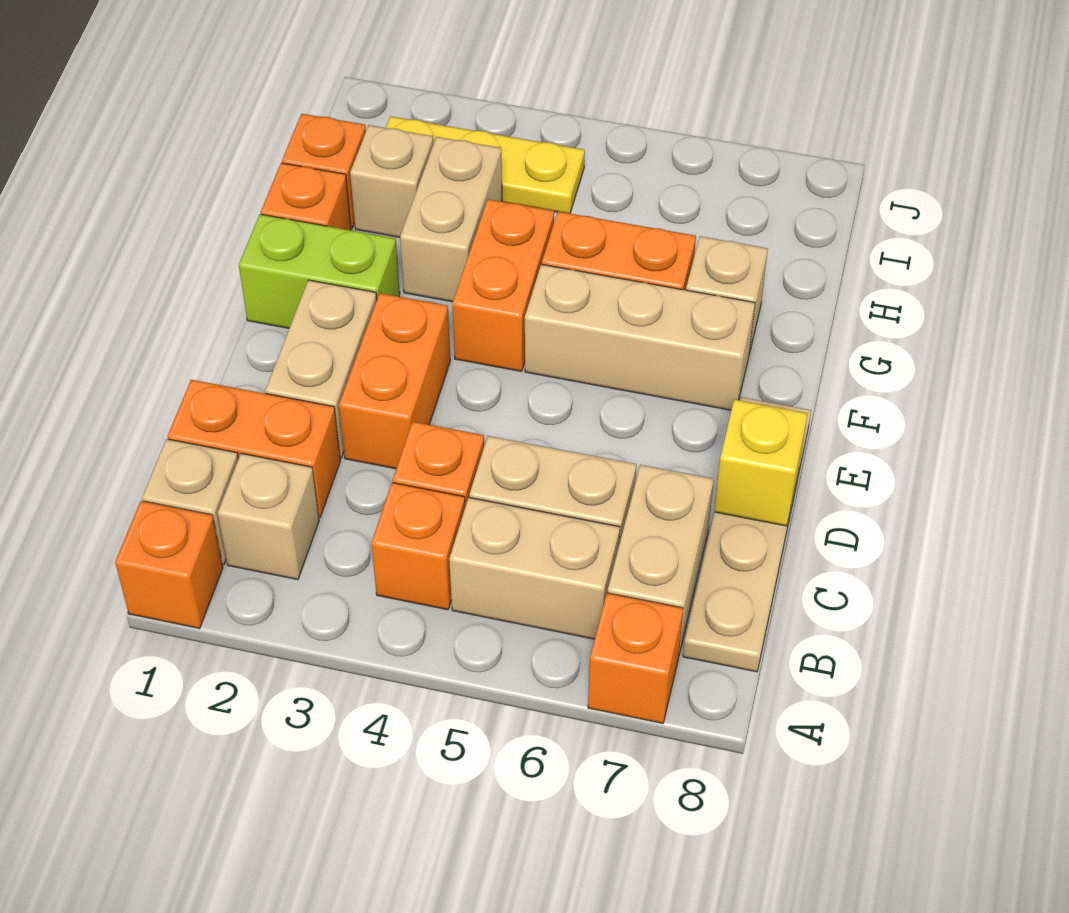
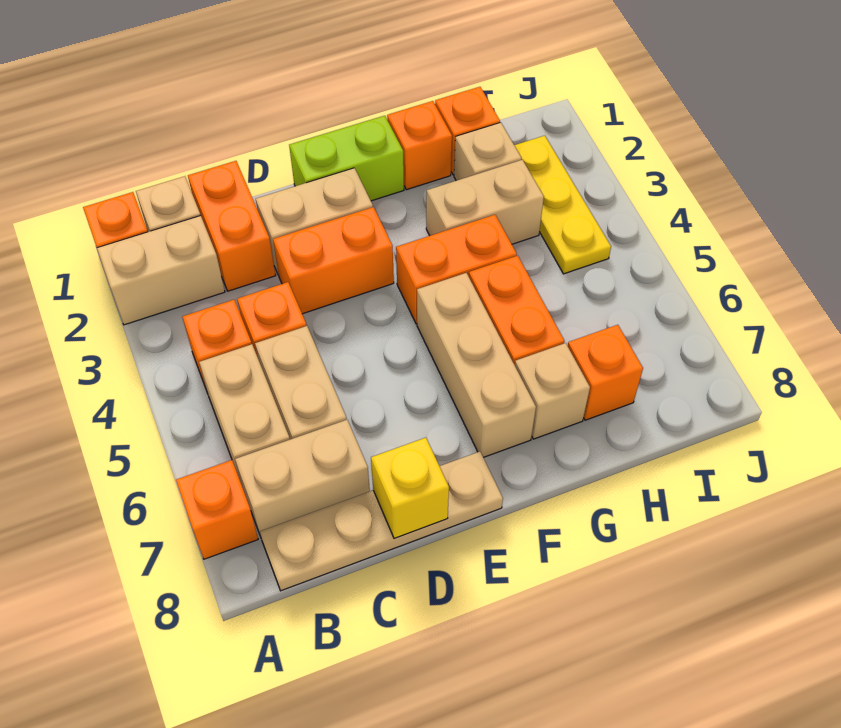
tan brick B2 level 1 -> tan brick A2:B2 level 1
lime brick F1:F2 level 1 -> lime brick E1:F1 level 1
none -> orange brick H7 level 1

